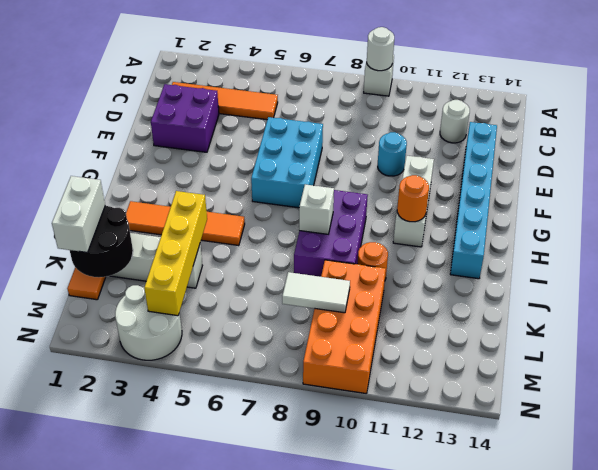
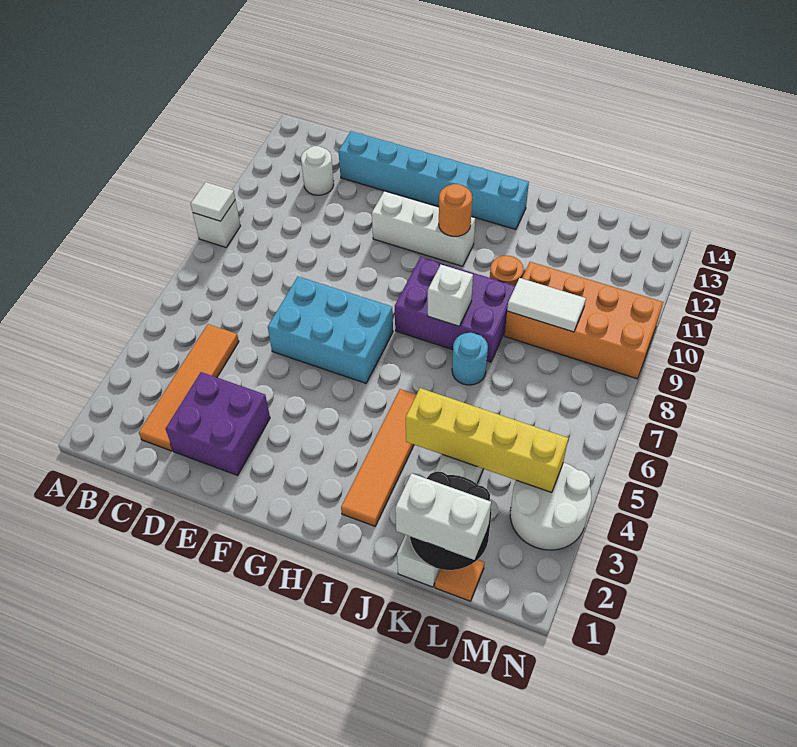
white round brick A9 level 2 -> white tile A9 level 2
cyan round brick E10 level 1 -> cyan round brick J7 level 1
white tile L8:L9 level 2 -> white tile K9:L9 level 2

